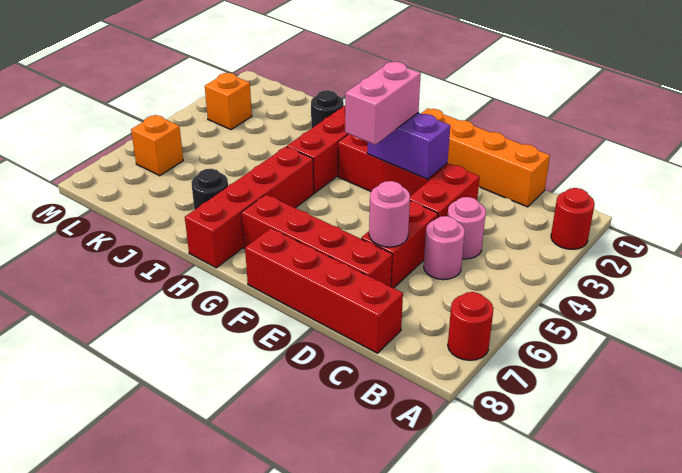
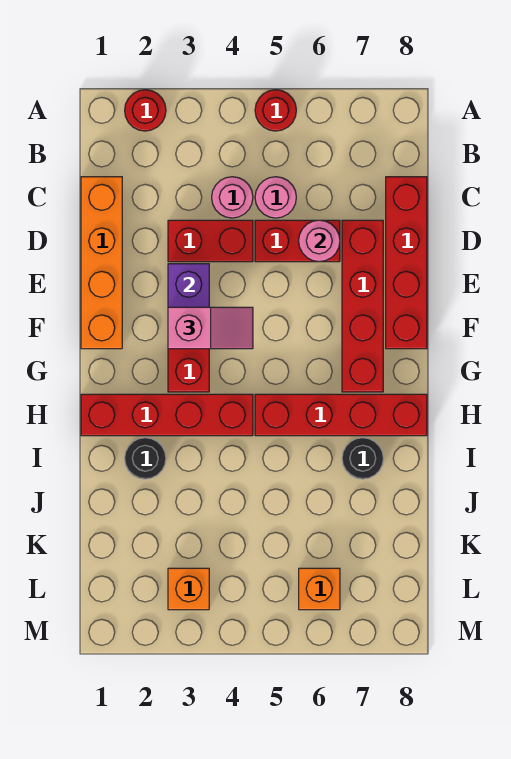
red round brick A7 level 1 -> red round brick A5 level 1
pink brick F3:F4 level 3 -> pink slope F3:F4 level 3 top 3

